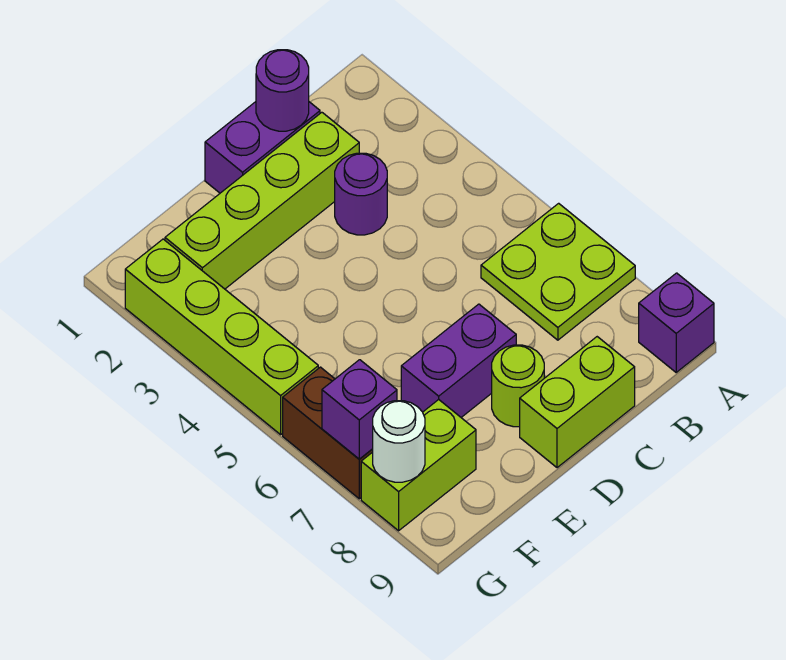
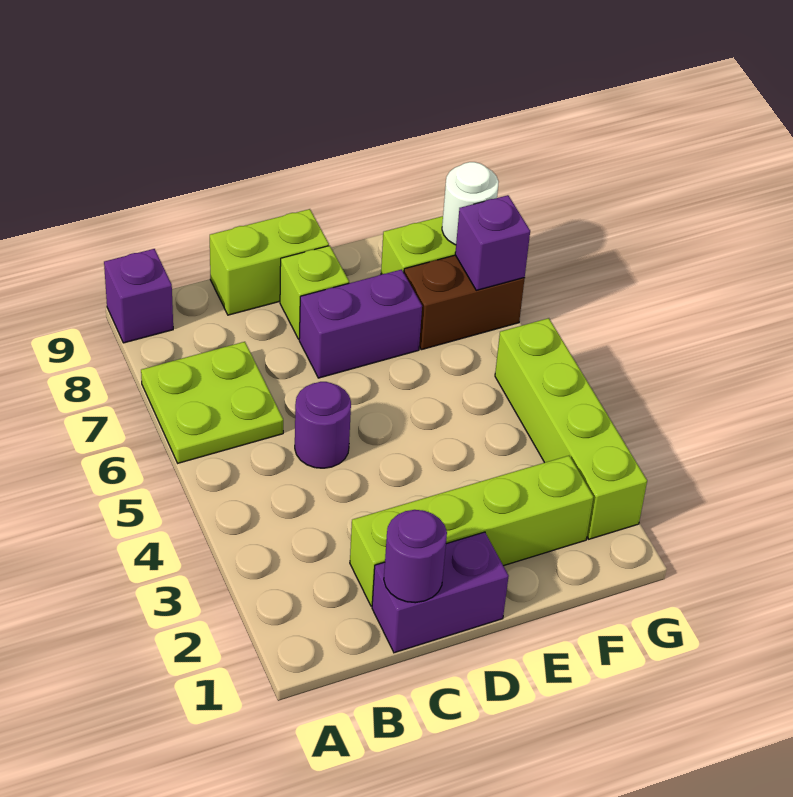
purple round brick C3 level 1 -> purple round brick C5 level 1
lime round brick D8 level 1 -> lime brick D8 level 1
brown brick G6:G7 level 1 -> brown brick F7:G7 level 1

